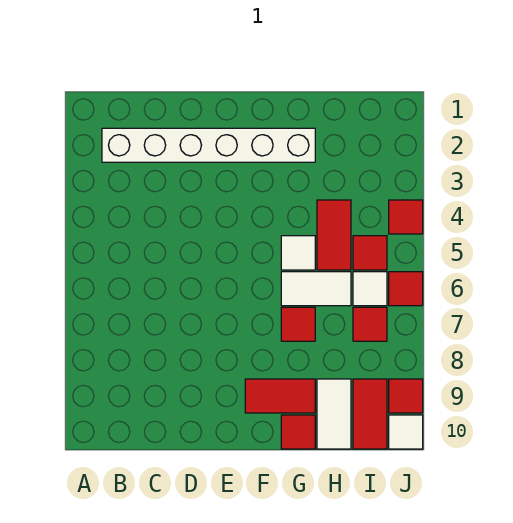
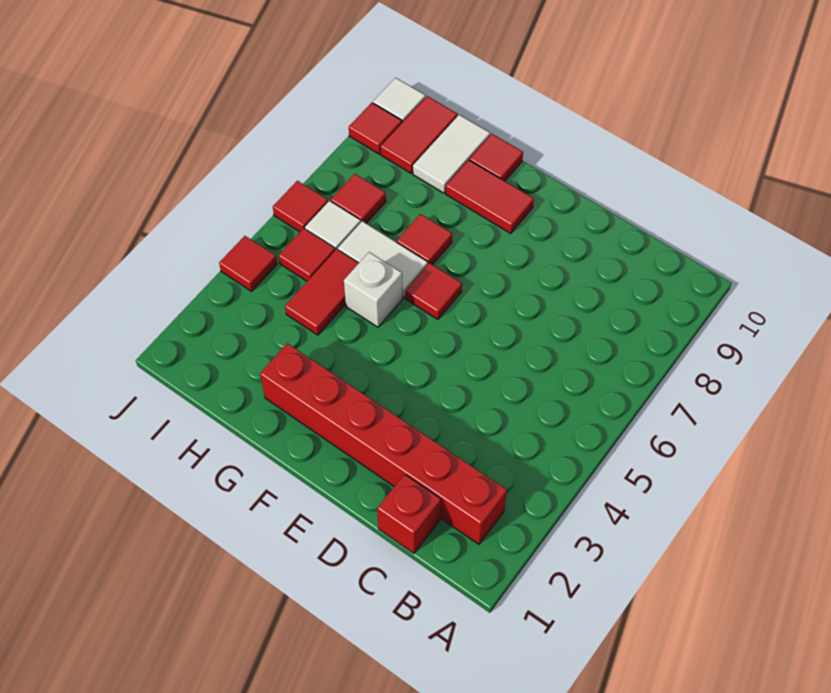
white brick B2:G2 level 1 -> red brick B2:G2 level 1
none -> red brick C1 level 1
none -> red tile F6 level 1
white tile G5 level 1 -> white brick G5 level 1

